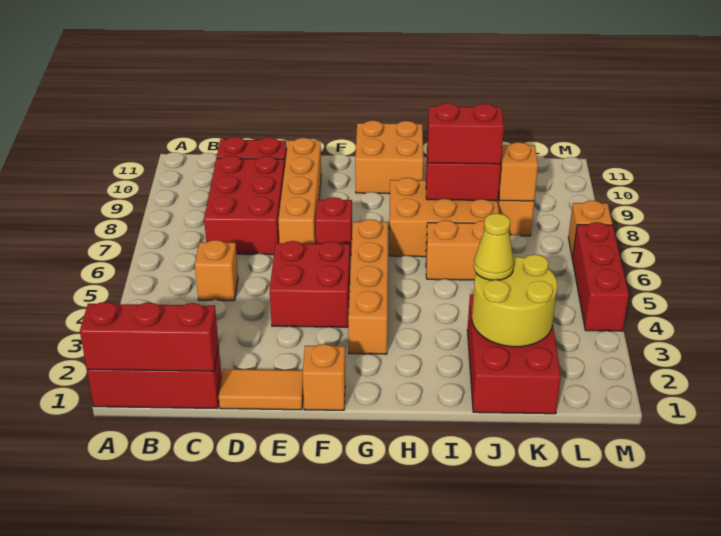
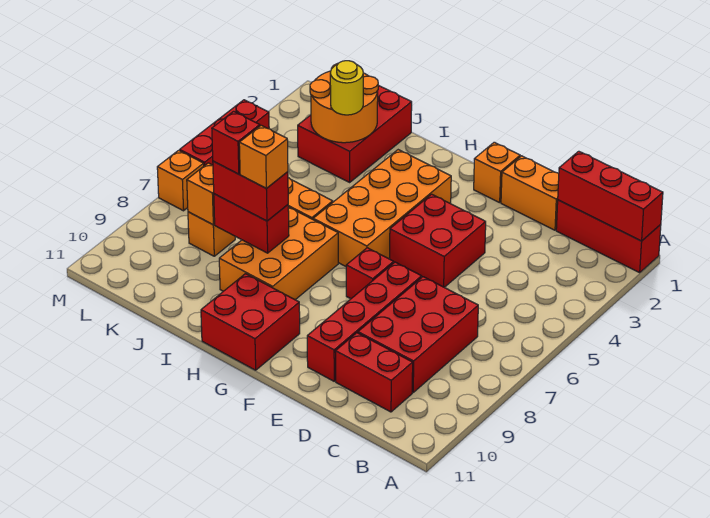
orange brick C5 level 1 -> orange brick I8 level 4
orange tile D1:E1 level 1 -> orange brick D1:E1 level 1
orange brick E7:E10 level 1 -> red brick E7:E10 level 1
orange brick G3:G6 level 1 -> orange brick G3:H6 level 1
orange brick G10:H11 level 1 -> red brick G10:H11 level 1
orange brick H7:J8 level 1 -> orange brick H7:I9 level 1
yellow round brick J2:K3 level 2 -> orange round brick J2:K3 level 2
yellow cone J3 level 3 -> yellow round brick J3 level 3
none -> red brick J8 level 4

